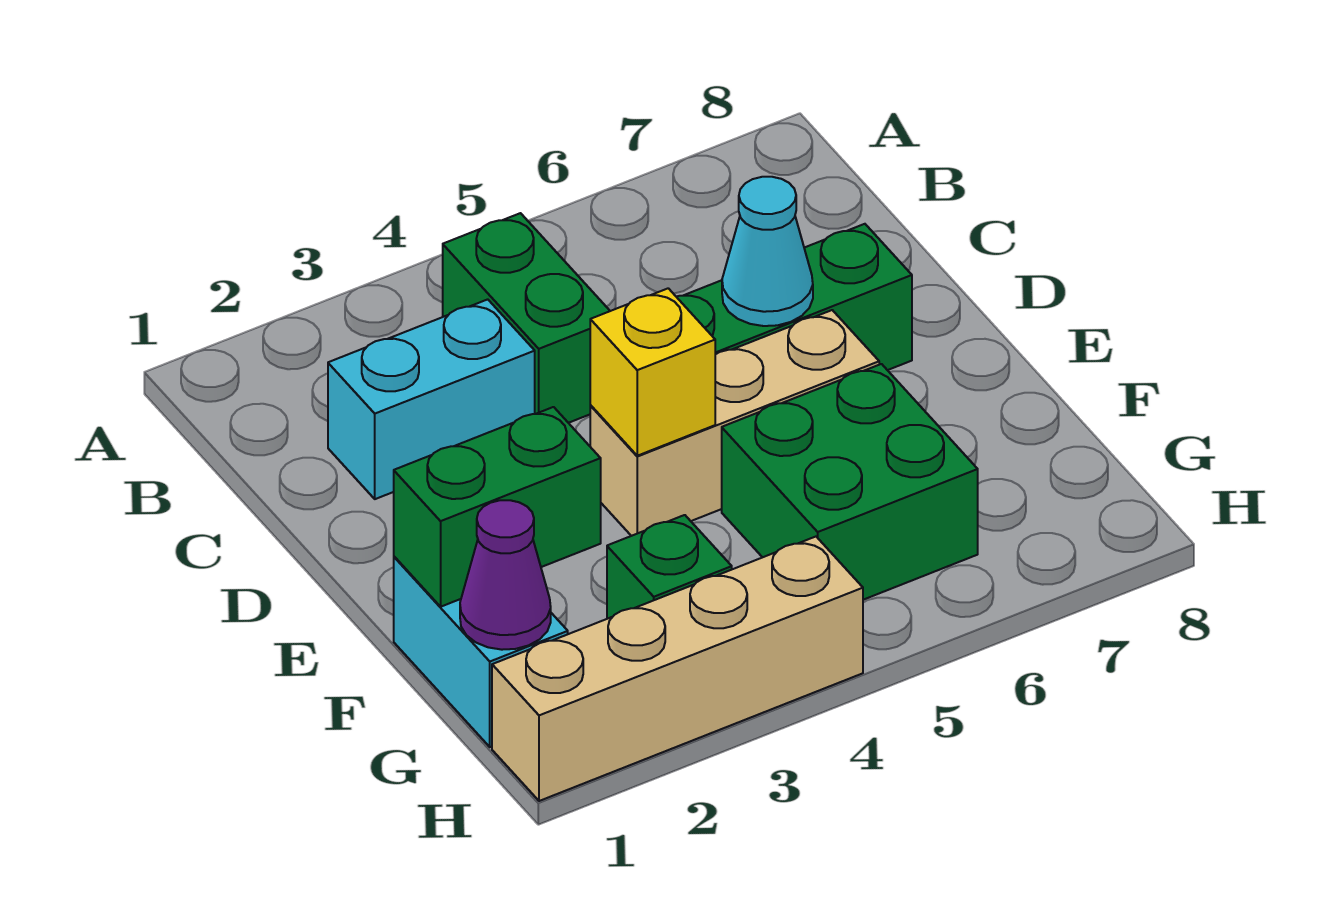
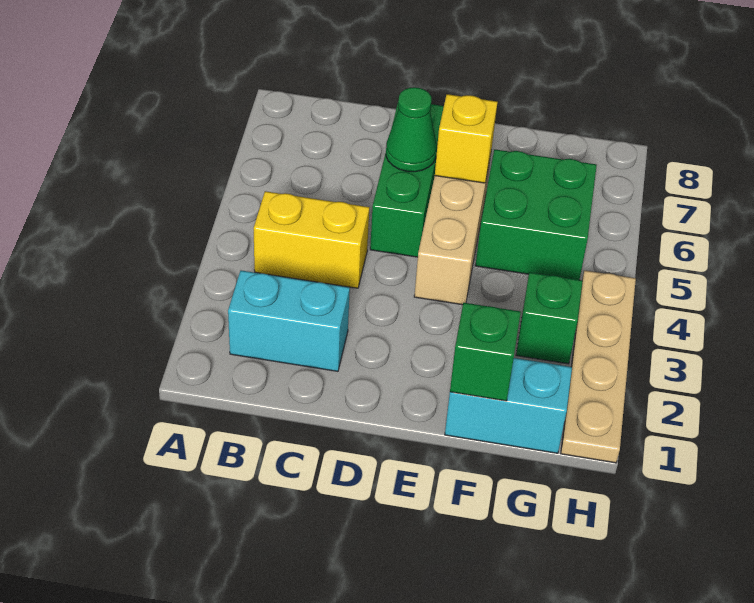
green brick B4:C4 level 1 -> yellow brick B4:C4 level 1
cyan brick C2:C3 level 1 -> cyan brick B2:C2 level 1
cyan cone D6 level 2 -> green cone D6 level 2
yellow brick E4 level 2 -> yellow brick E6 level 2
green brick F1:F2 level 2 -> green brick F1 level 2
purple cone G1 level 2 -> none
tan brick H1:H4 level 1 -> tan plate H1:H4 level 1

